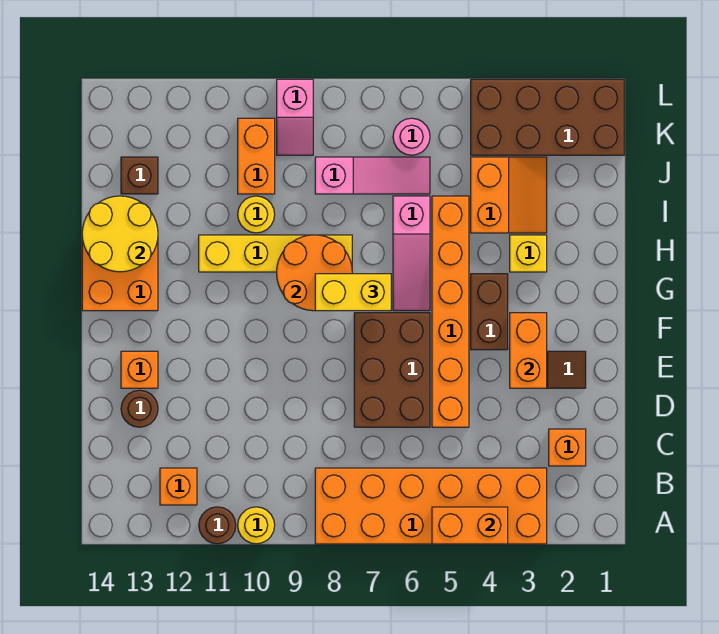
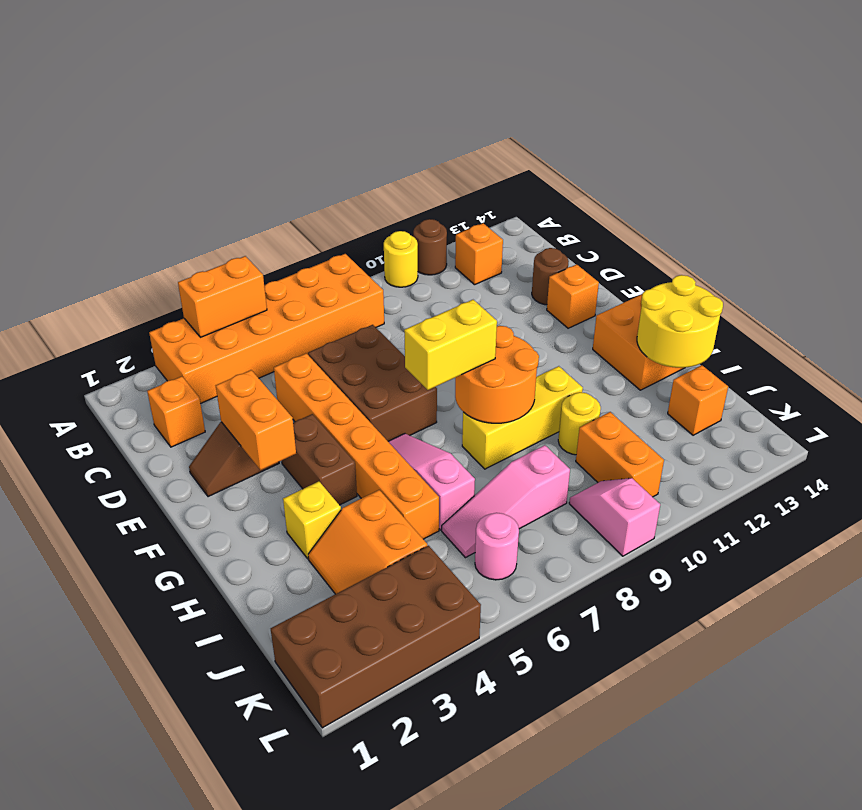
yellow brick H8:H11 level 1 -> yellow brick H8:H10 level 1
brown brick J13 level 1 -> orange brick J13 level 1

